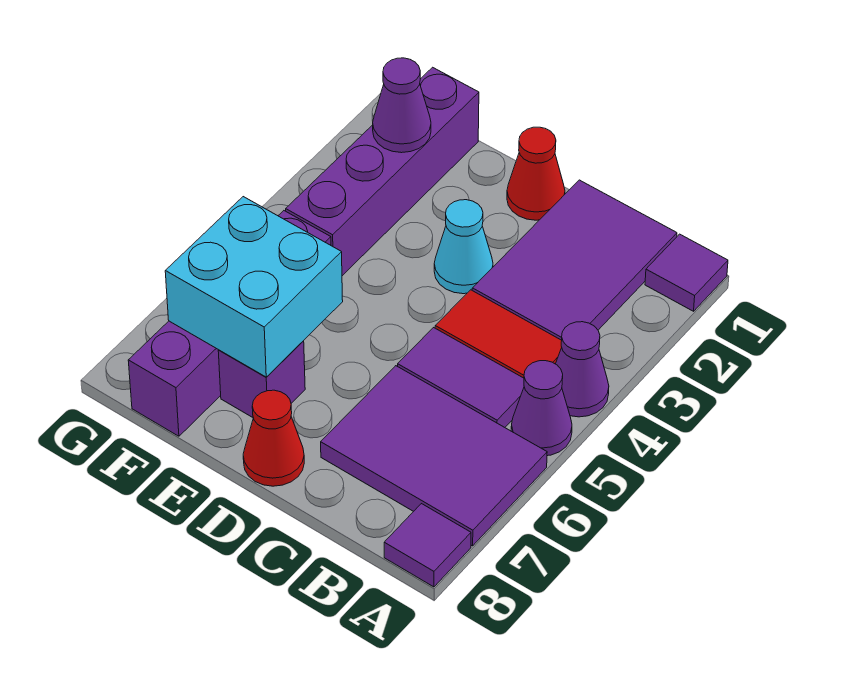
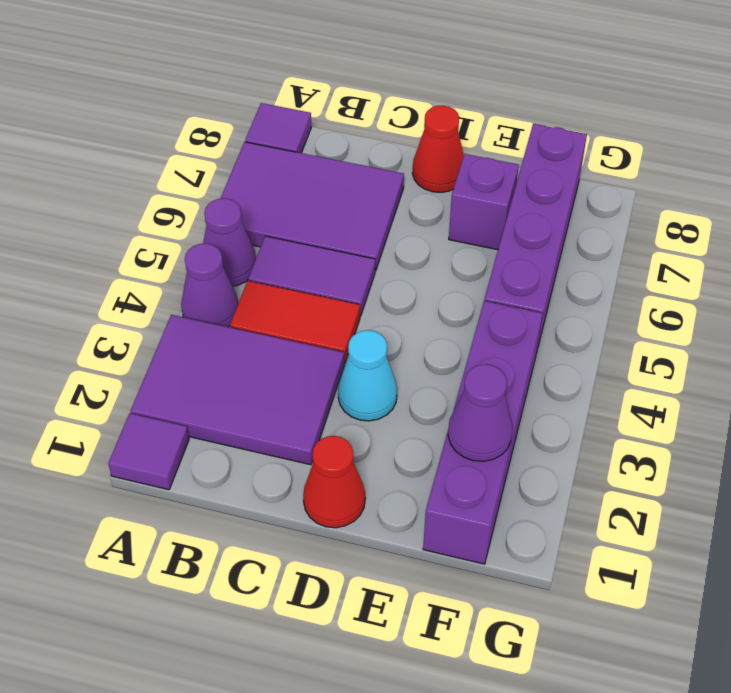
purple tile B1:C3 level 1 -> purple tile A2:C3 level 1
cyan brick E6:F7 level 2 -> none

